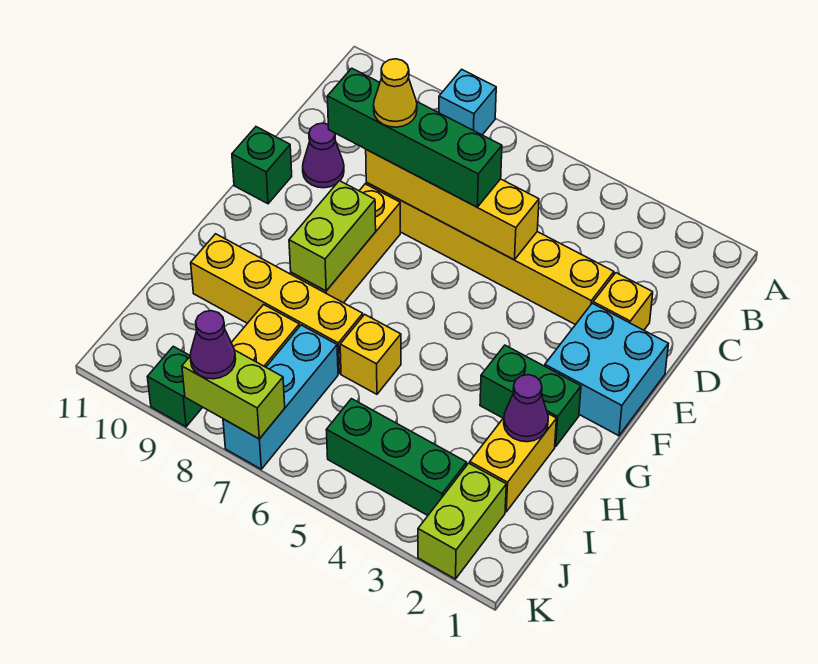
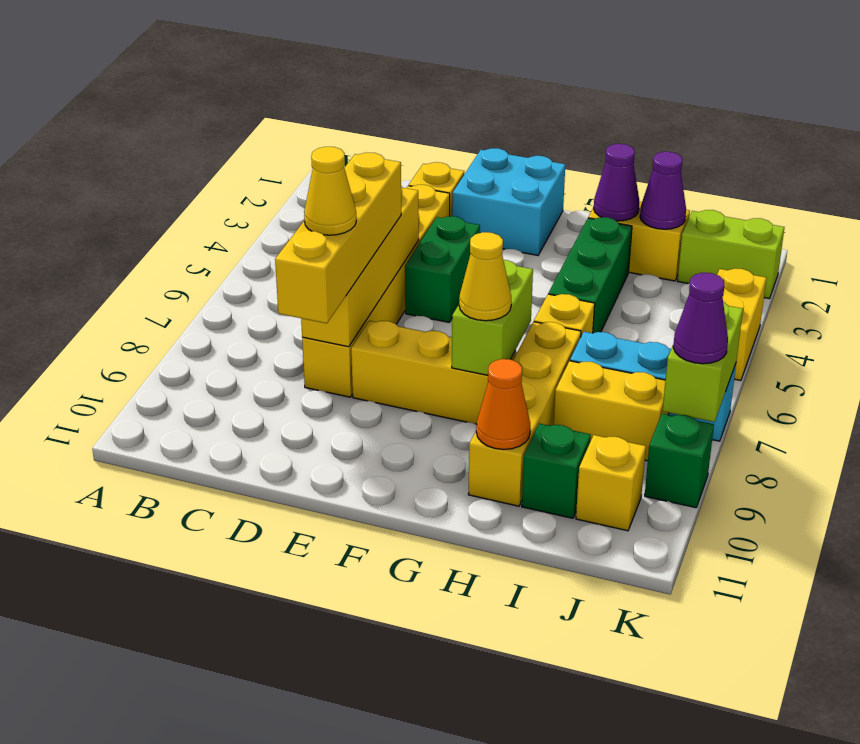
cyan brick A8 level 1 -> none
green brick D6:D9 level 3 -> yellow brick D6:D9 level 3
purple cone D10 level 1 -> purple cone I2 level 2
green brick E11 level 1 -> green brick I10 level 1
lime brick F8:G8 level 2 -> lime brick G7:G8 level 2
green brick G2:G3 level 1 -> green brick E4:E5 level 1
none -> yellow cone G8 level 3
none -> orange cone H10 level 2
green brick J3:J5 level 1 -> green brick H3:H5 level 1
none -> yellow brick J10 level 1
none -> yellow brick K4:K5 level 1

